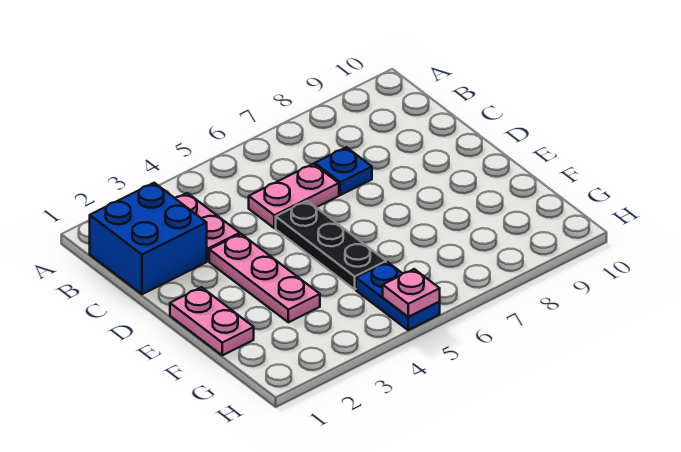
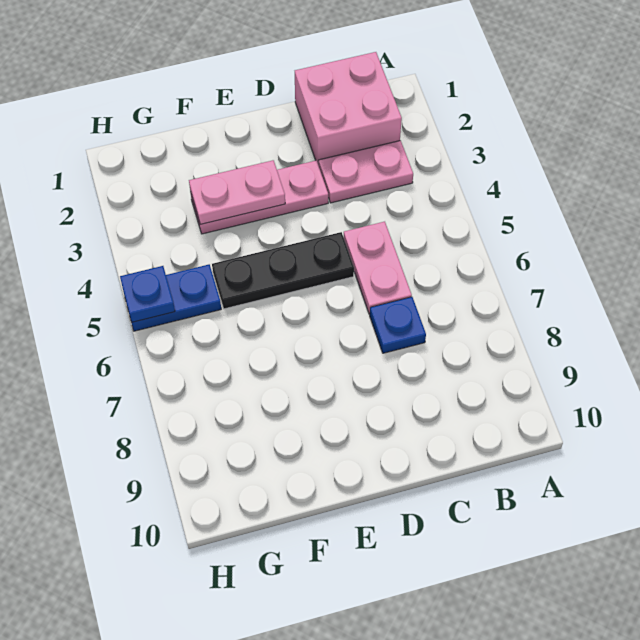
blue brick B1:C2 level 1 -> pink brick B1:C2 level 1
pink plate E1:F1 level 1 -> pink plate E3:F3 level 2
pink plate H5 level 2 -> blue plate H5 level 2

